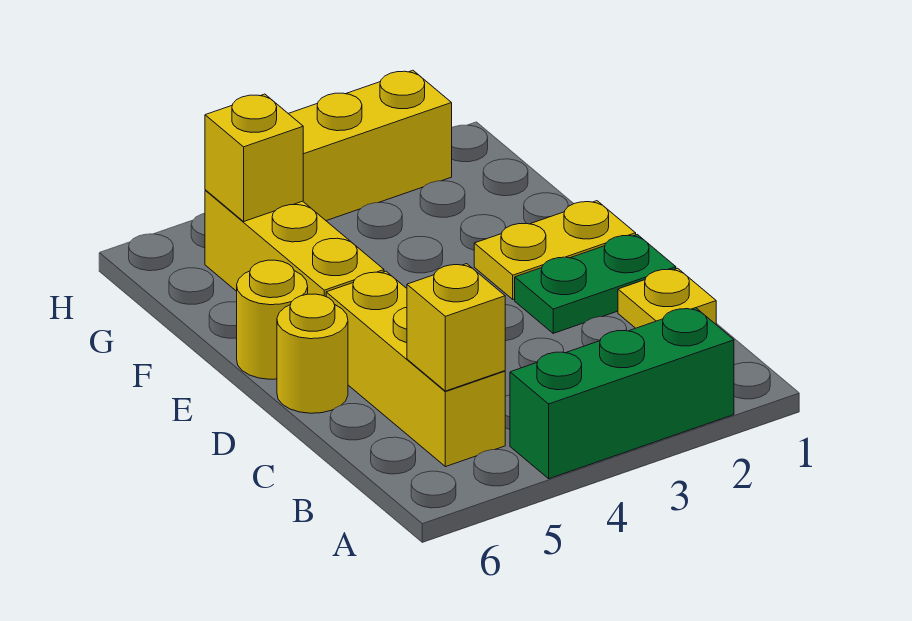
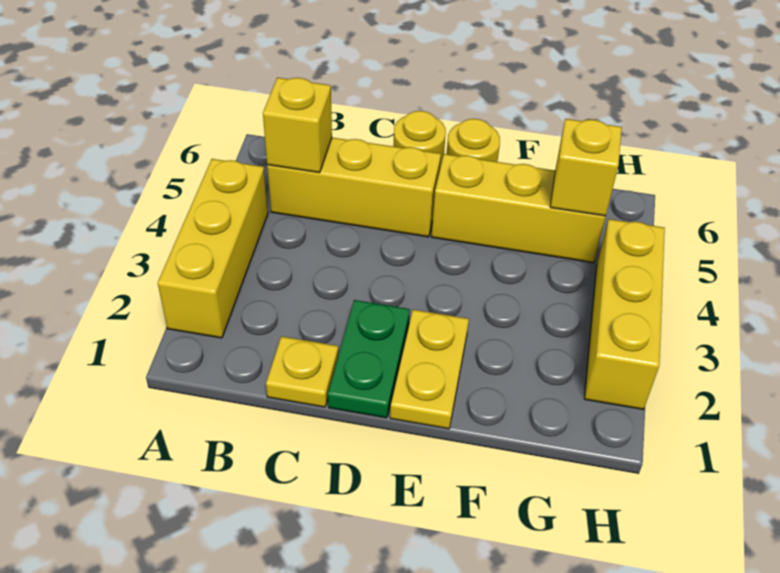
green brick A2:A4 level 1 -> yellow brick A2:A4 level 1

